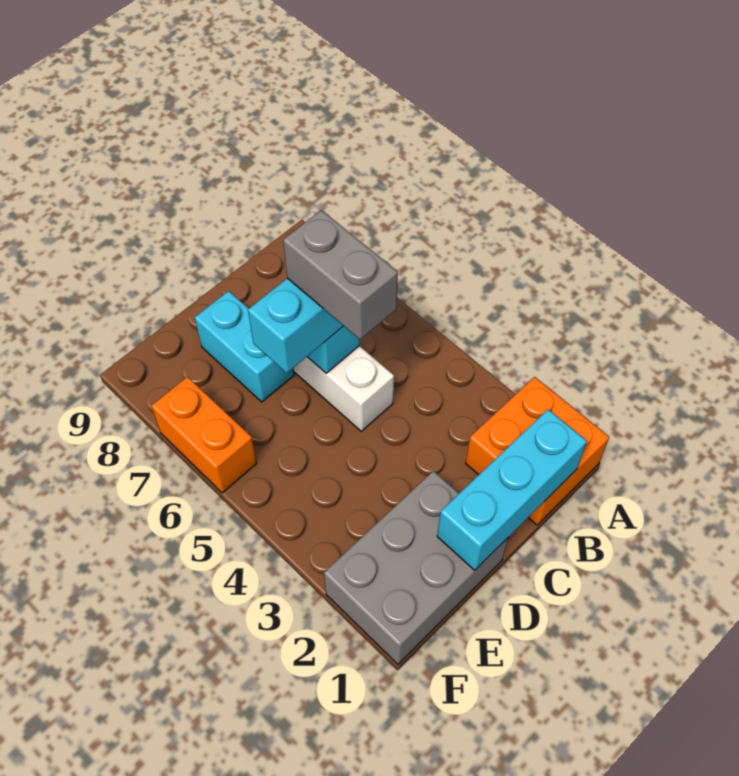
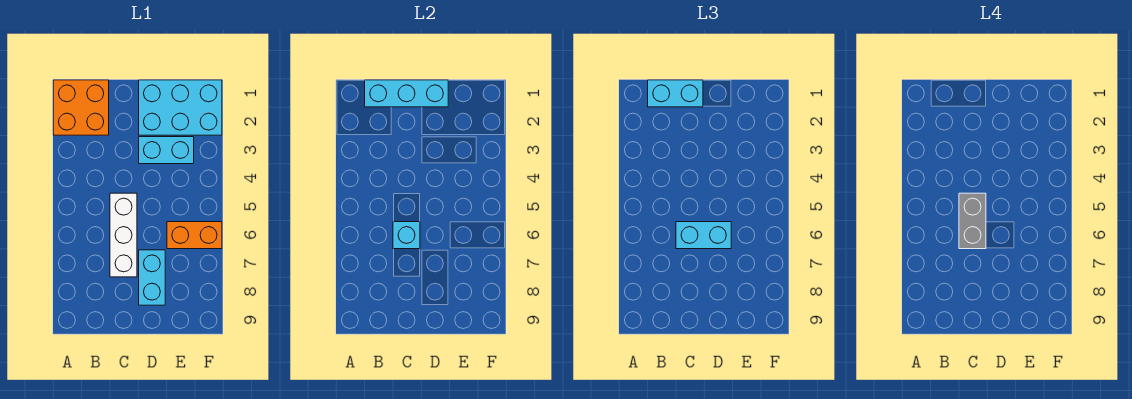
none -> cyan brick B1:C1 level 3
grey brick D1:F2 level 1 -> cyan brick D1:F2 level 1
none -> cyan brick D3:E3 level 1
orange brick F6:F7 level 1 -> orange brick E6:F6 level 1

